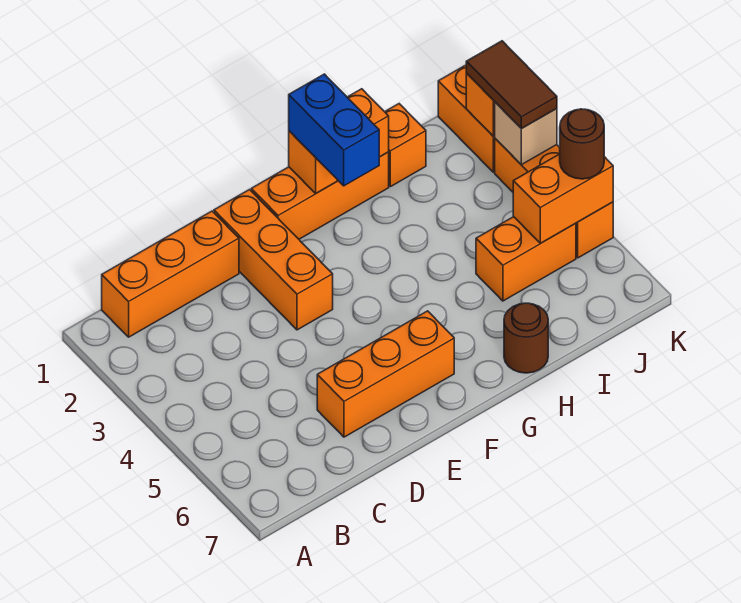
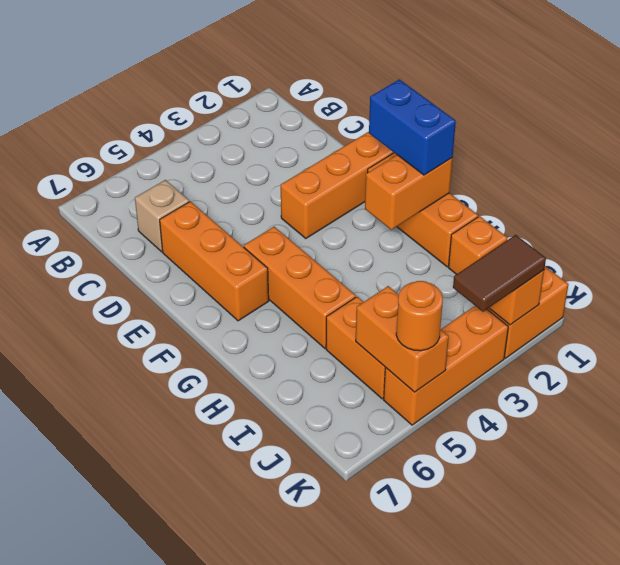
orange brick B1:D1 level 1 -> orange brick F5:H5 level 1
orange brick G1:H1 level 2 -> orange brick G1:G2 level 2
blue brick G1:G2 level 3 -> blue brick F1:G1 level 3
brown round brick H7 level 1 -> none
tan brick K3 level 2 -> tan brick C6 level 1
brown round brick K5 level 3 -> orange round brick K5 level 3

